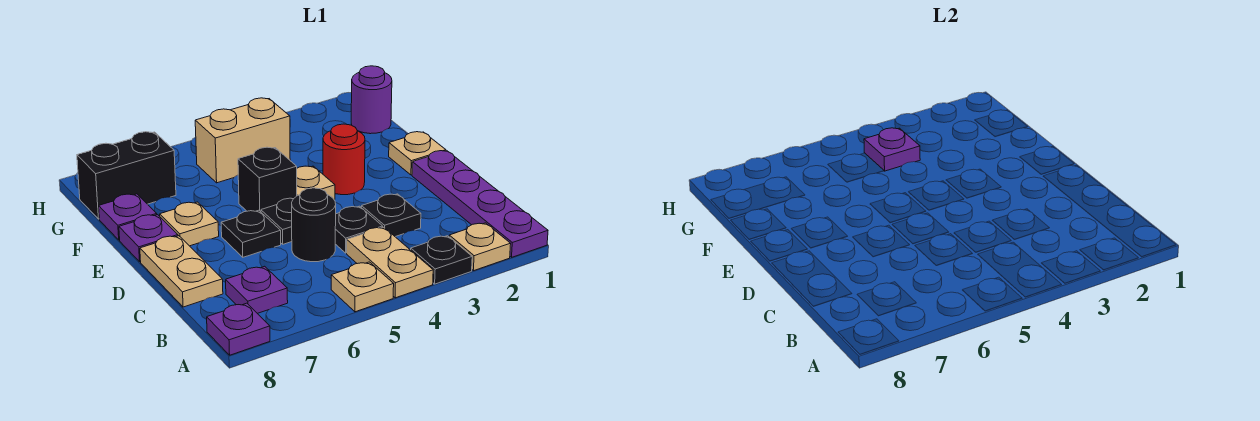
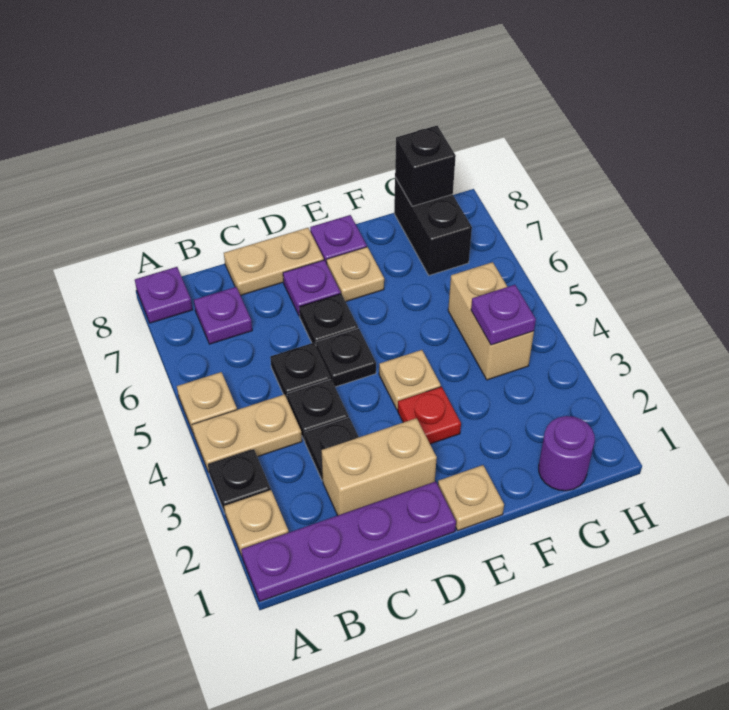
none -> tan brick C2:D2 level 1
black round brick C5 level 1 -> black plate C5 level 1
red round brick E3 level 1 -> red plate E3 level 1
black brick E5 level 1 -> black brick G8 level 2
purple plate F8 level 1 -> purple plate D7 level 1

